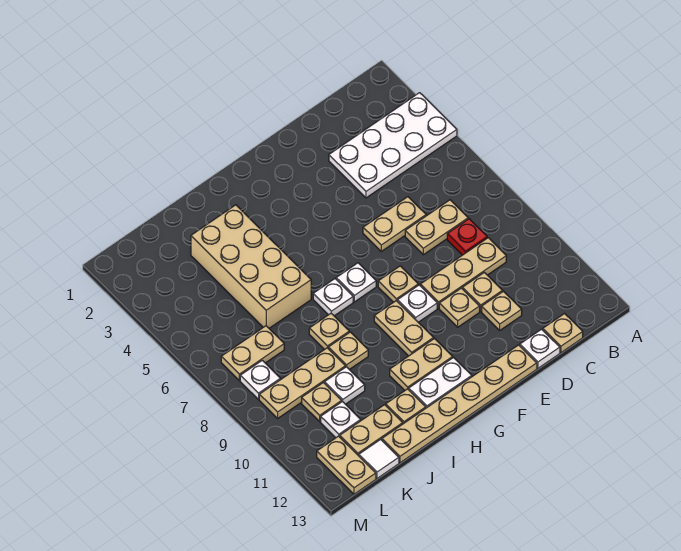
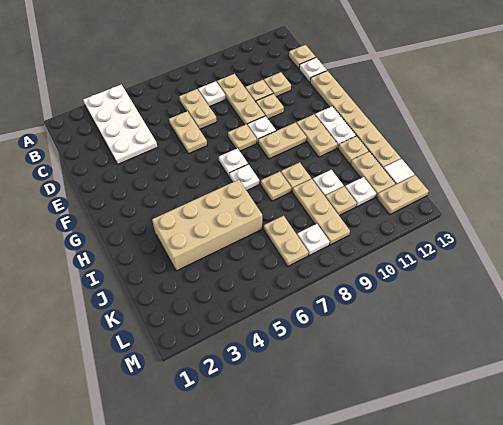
red plate C8 level 1 -> white plate C8 level 1

